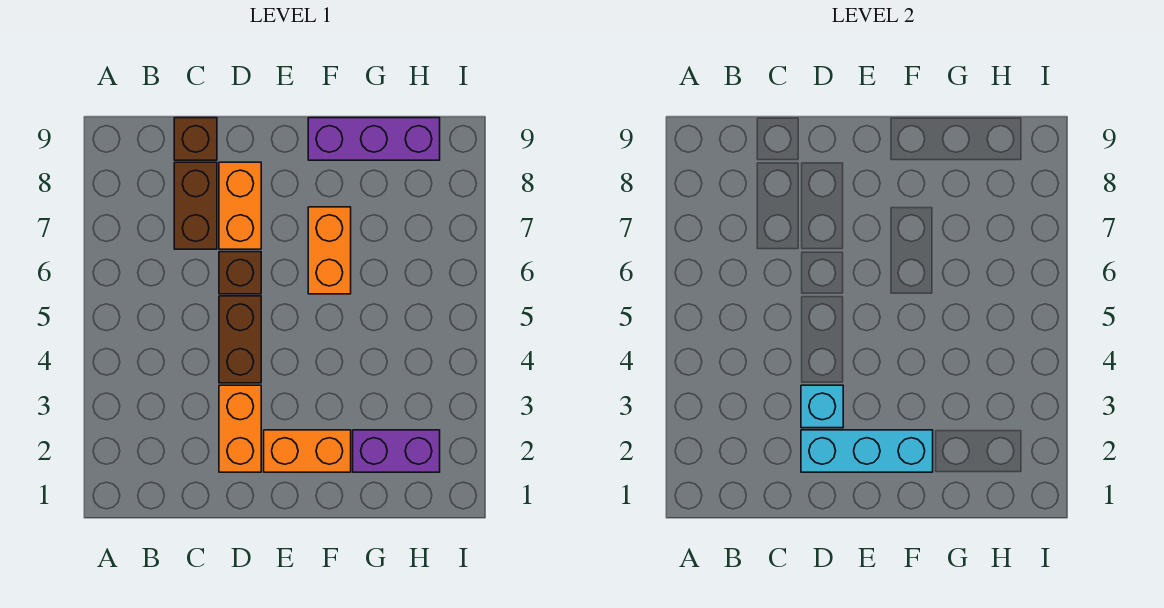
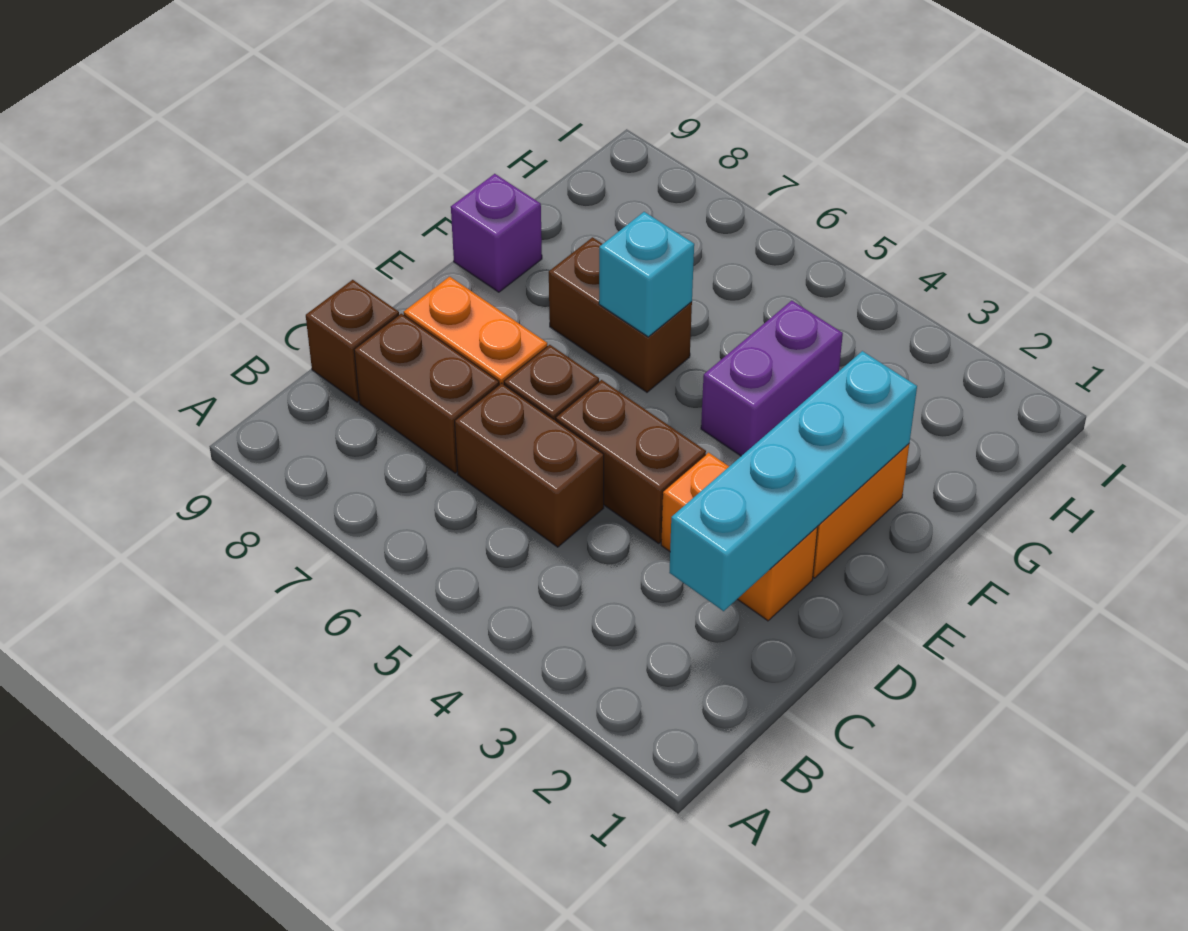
none -> brown brick C5:C6 level 1
cyan brick D2:F2 level 2 -> cyan brick C2:F2 level 2
cyan brick D3 level 2 -> cyan brick F6 level 2
orange brick F6:F7 level 1 -> brown brick F6:F7 level 1
purple brick F9:H9 level 1 -> purple brick F9 level 1
purple brick G2:H2 level 1 -> purple brick F4:G4 level 1

